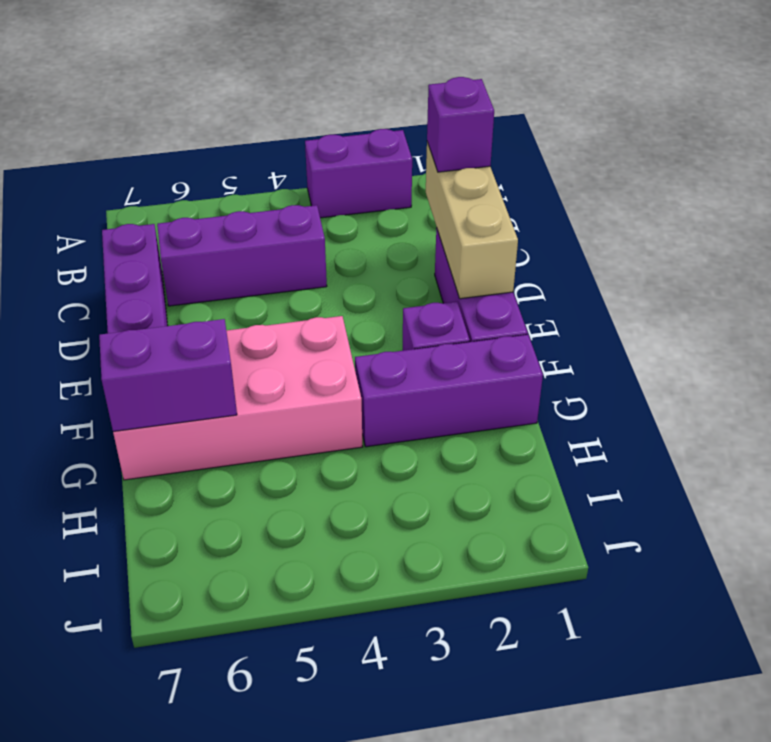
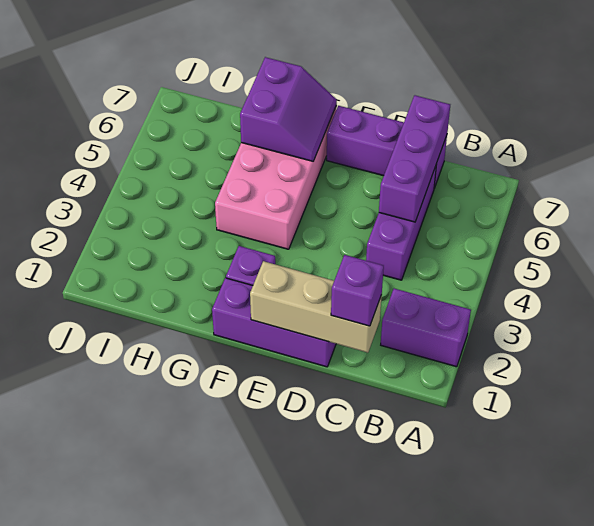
purple brick A2:A3 level 1 -> purple brick A2:B2 level 1
purple brick G1:G3 level 1 -> purple brick C5:C7 level 2

